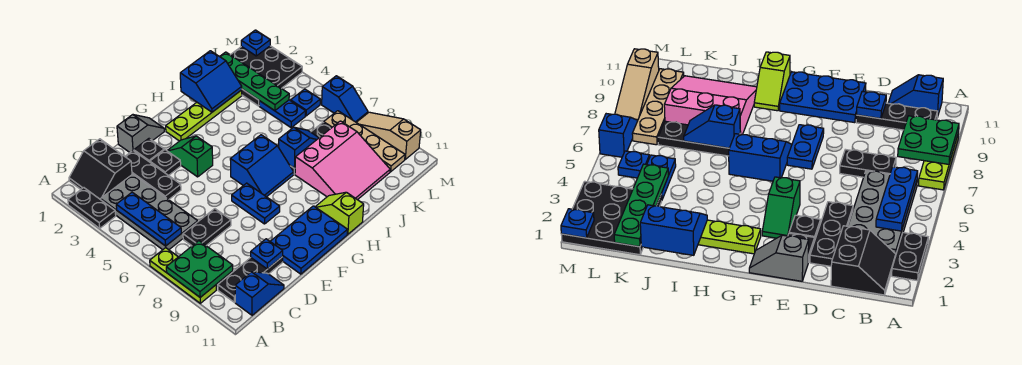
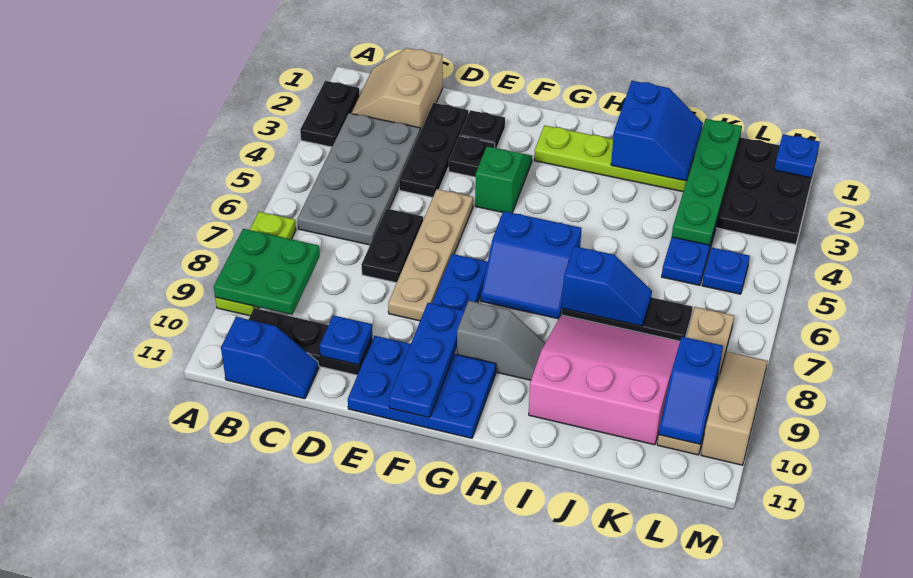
black slope B1:C2 level 1 top C -> tan slope B1:C2 level 1 top C
blue plate B4:B6 level 2 -> blue plate F9:F11 level 2
black plate C7:D7 level 1 -> black plate D6:D7 level 1
grey slope E1:F1 level 1 top E -> grey slope G9:H9 level 1 top G
none -> tan plate E5:E8 level 1
lime slope H10:H11 level 1 top 11 -> none
blue slope I1:J2 level 2 top 1 -> blue slope I1:J2 level 2 top I
pink slope I8:K10 level 1 top 8 -> pink slope I8:K10 level 1 top 10
blue slope M6:M7 level 1 top 6 -> blue slope L9:L10 level 2 top 9

